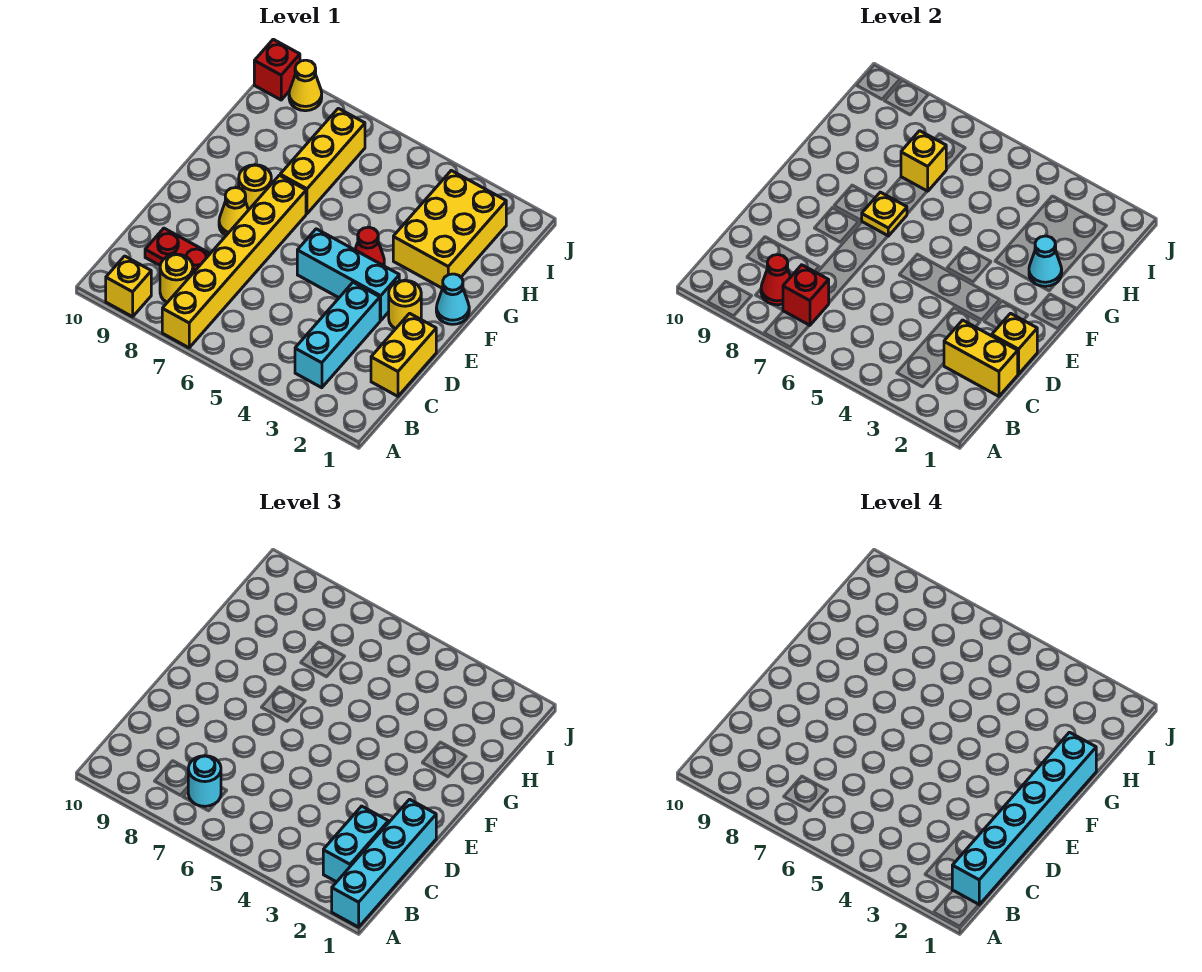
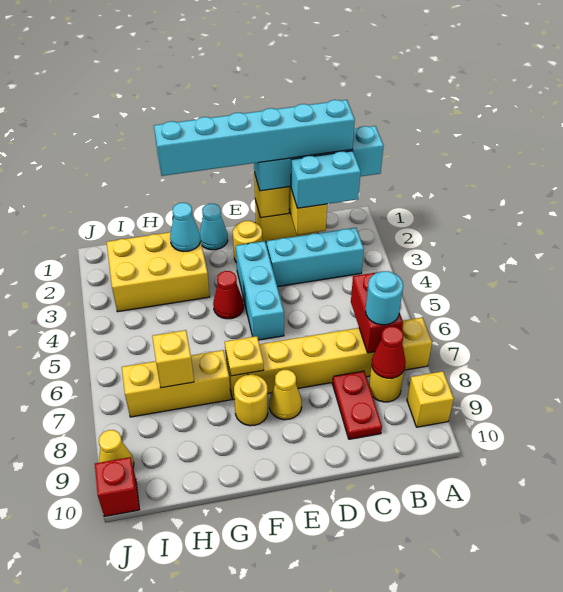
red brick B7 level 2 -> red brick B6:B7 level 2

